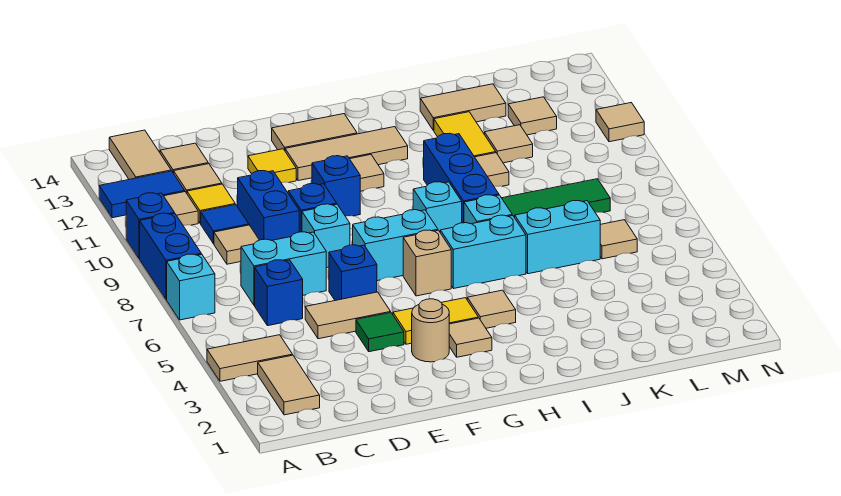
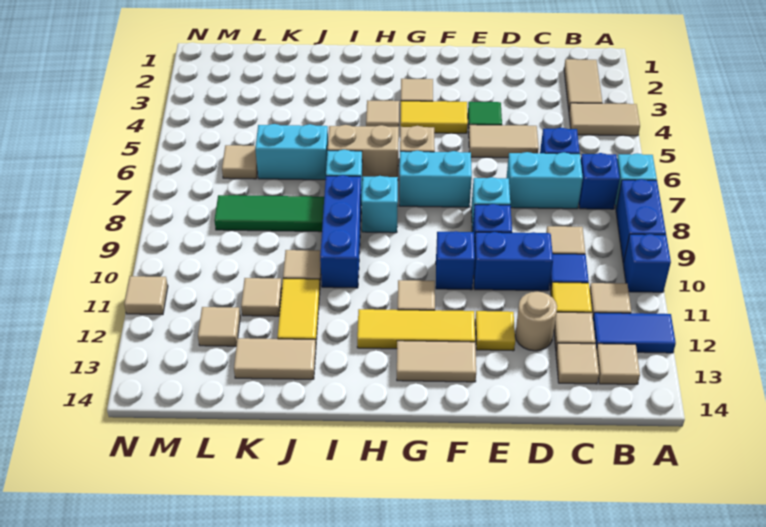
tan tile B13:B14 level 1 -> tan tile B13 level 1
blue brick D9:D10 level 1 -> blue brick D10:E10 level 1
blue brick E6 level 1 -> blue brick B7 level 1
tan round brick F3 level 1 -> tan round brick D12 level 1
tan tile F12:H12 level 1 -> yellow tile F12:H12 level 1
cyan brick H6:I6 level 1 -> tan brick H6:I6 level 1

